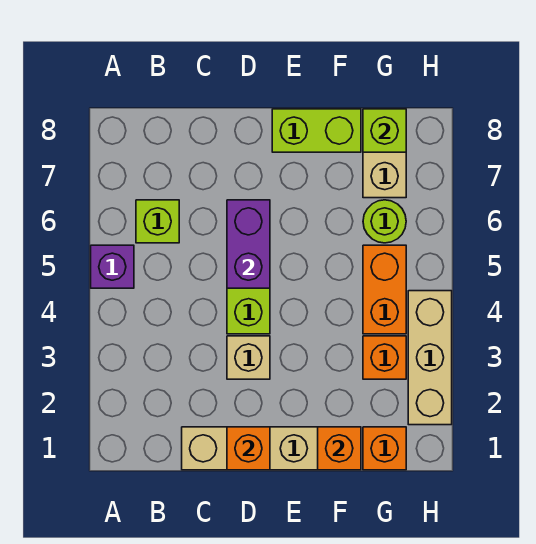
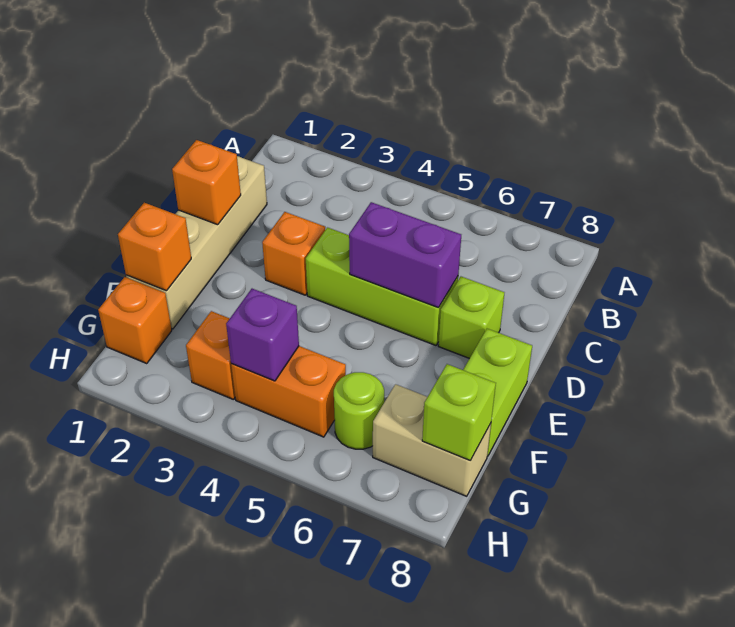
purple brick A5 level 1 -> purple brick G4 level 2
lime brick B6 level 1 -> lime brick D7 level 1
tan brick D3 level 1 -> orange brick D3 level 1
tan brick H2:H4 level 1 -> none

